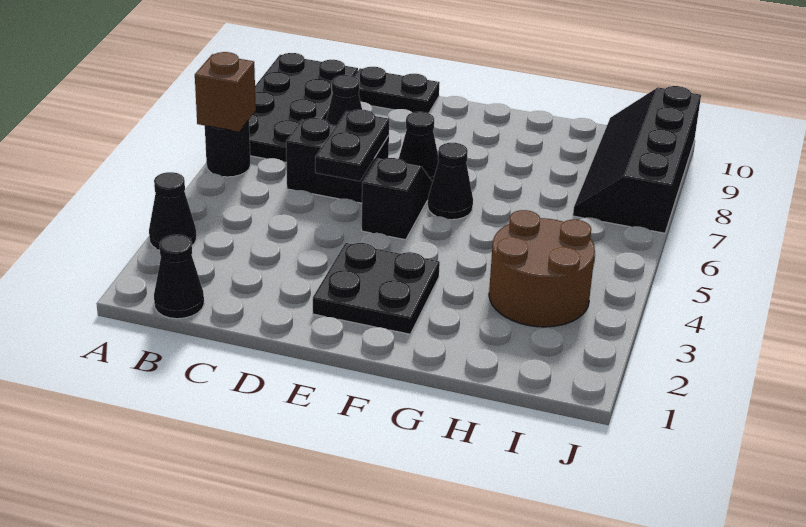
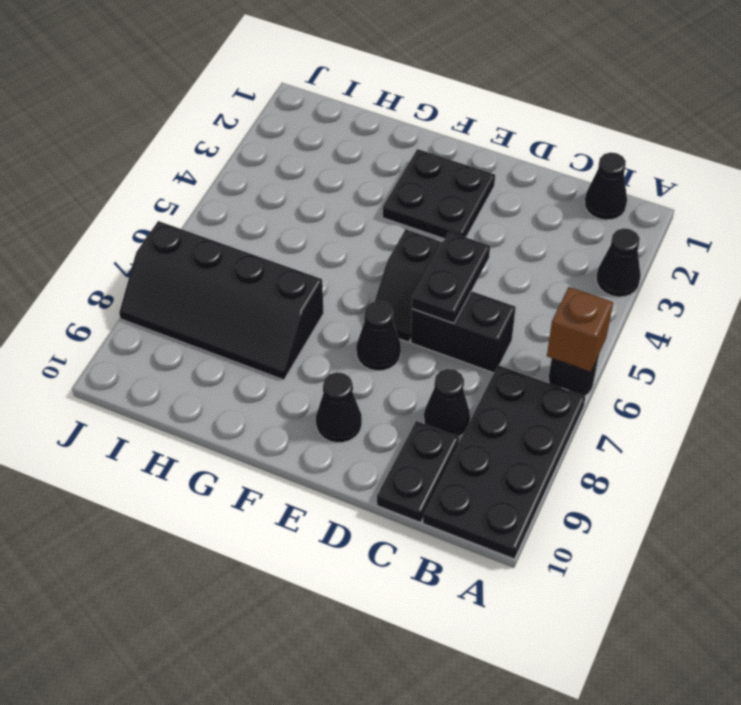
black plate C10:D10 level 1 -> black plate C9:C10 level 1
black cone F6 level 1 -> black cone E9 level 1
brown round brick H3:I4 level 1 -> none
black slope I7:J10 level 1 top J -> black slope G7:J8 level 1 top 7

